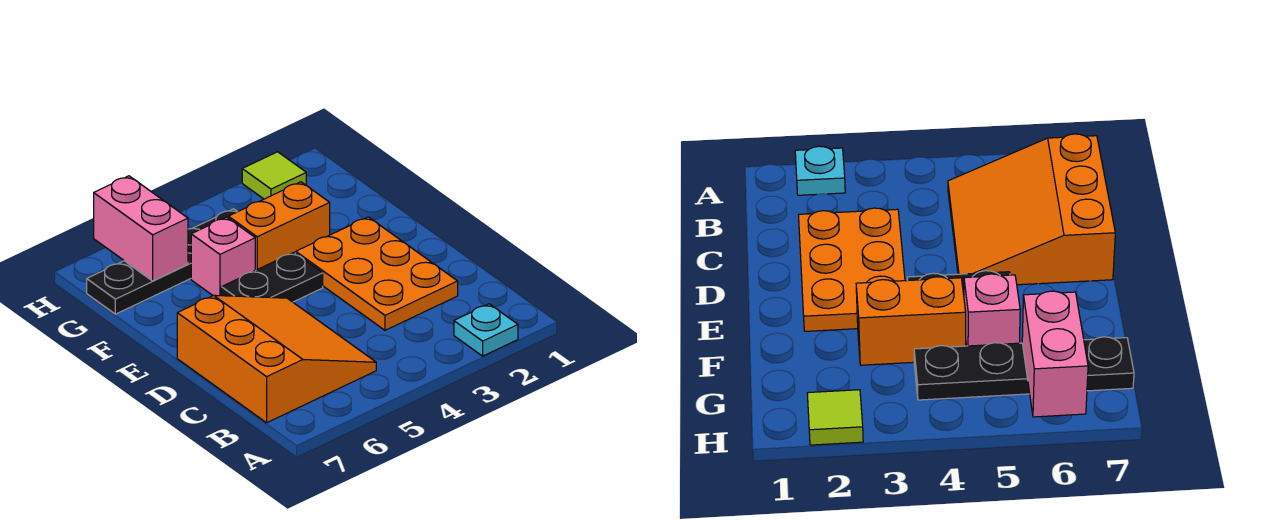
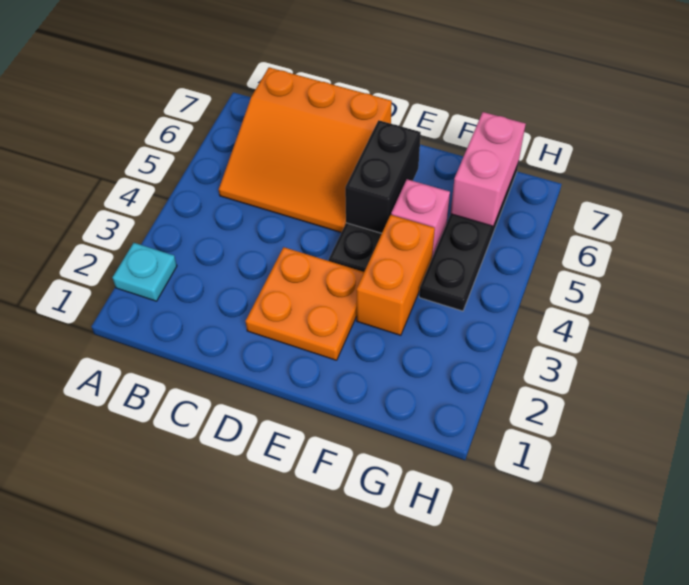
orange plate C2:E3 level 1 -> orange plate D2:E3 level 1
none -> black brick E5:E6 level 2
pink brick G6:H6 level 2 -> pink brick G6:G7 level 2
lime tile H2 level 1 -> none

